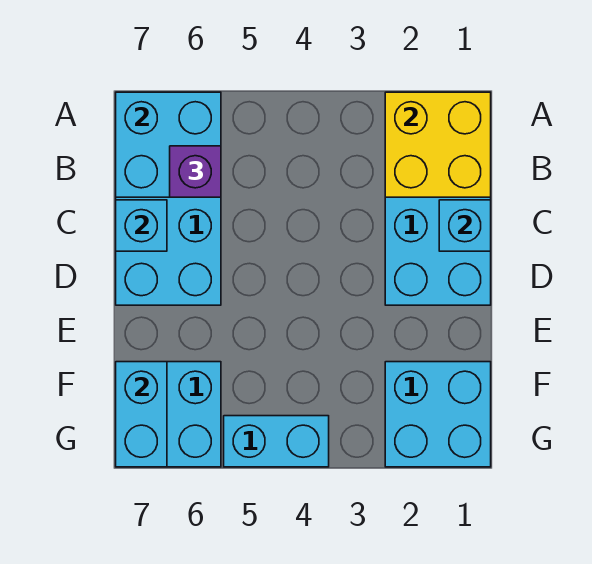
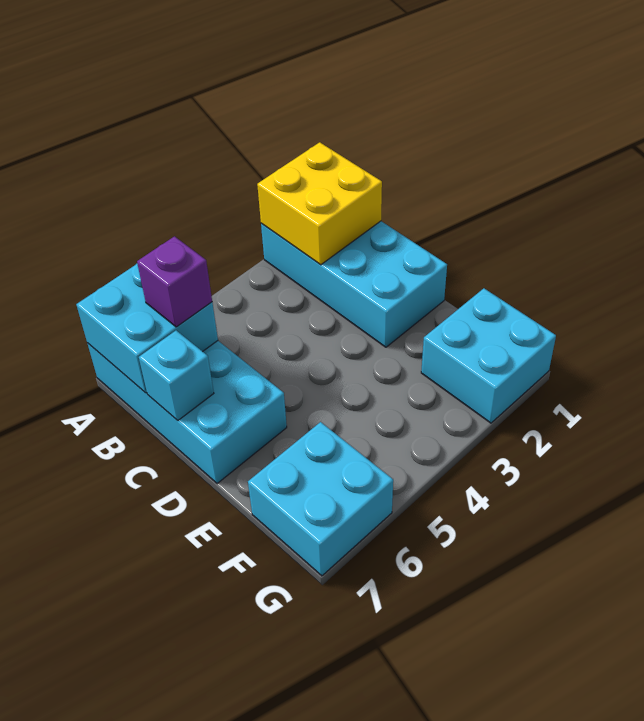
cyan brick C1 level 2 -> none
cyan brick F7:G7 level 2 -> none
cyan brick G4:G5 level 1 -> none

